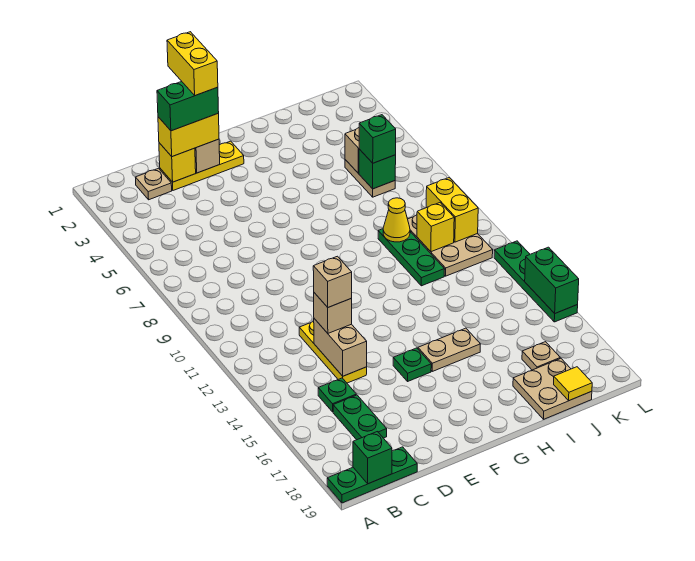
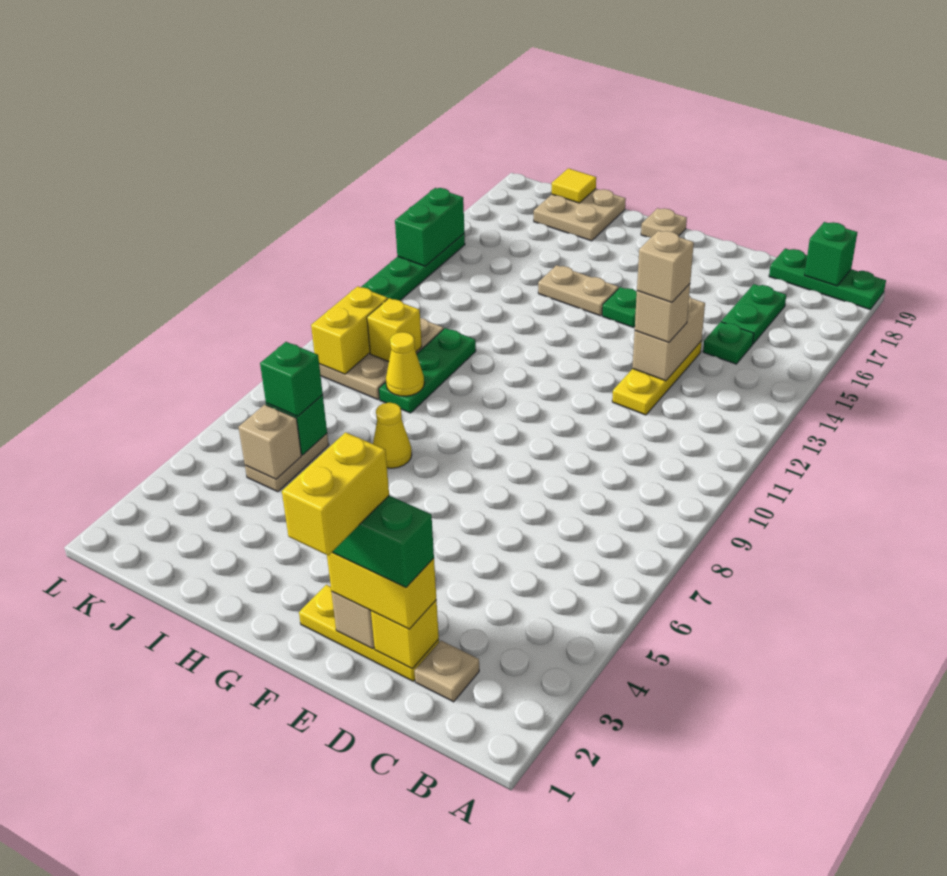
none -> yellow cone H7 level 1
tan plate J17 level 1 -> tan plate G19 level 1

